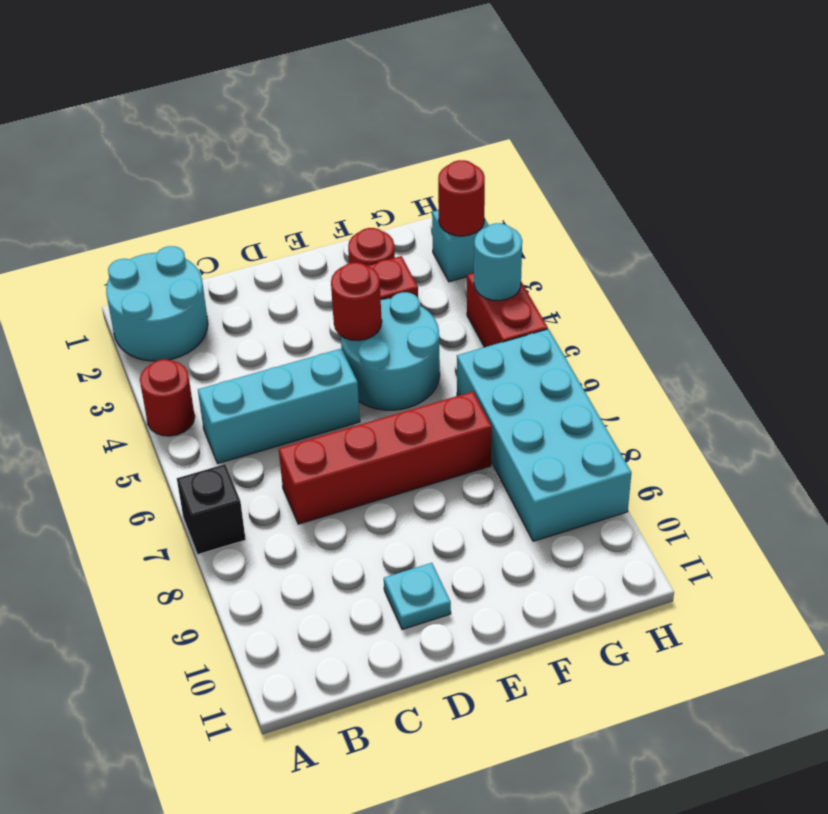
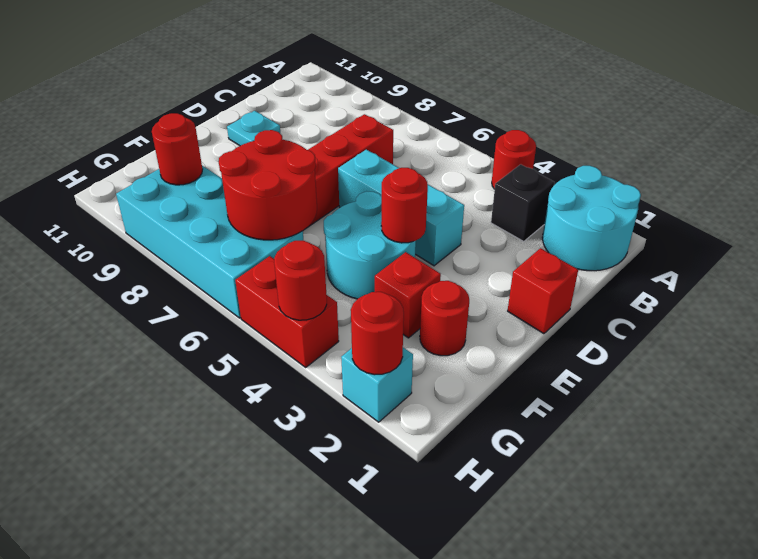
black brick A7 level 1 -> black brick B3 level 1
cyan brick B5:D5 level 1 -> cyan brick D4:D6 level 1
none -> red brick D1 level 1
none -> red round brick F6:G7 level 2
none -> red round brick G9 level 2
cyan round brick H4 level 2 -> red round brick H4 level 2

